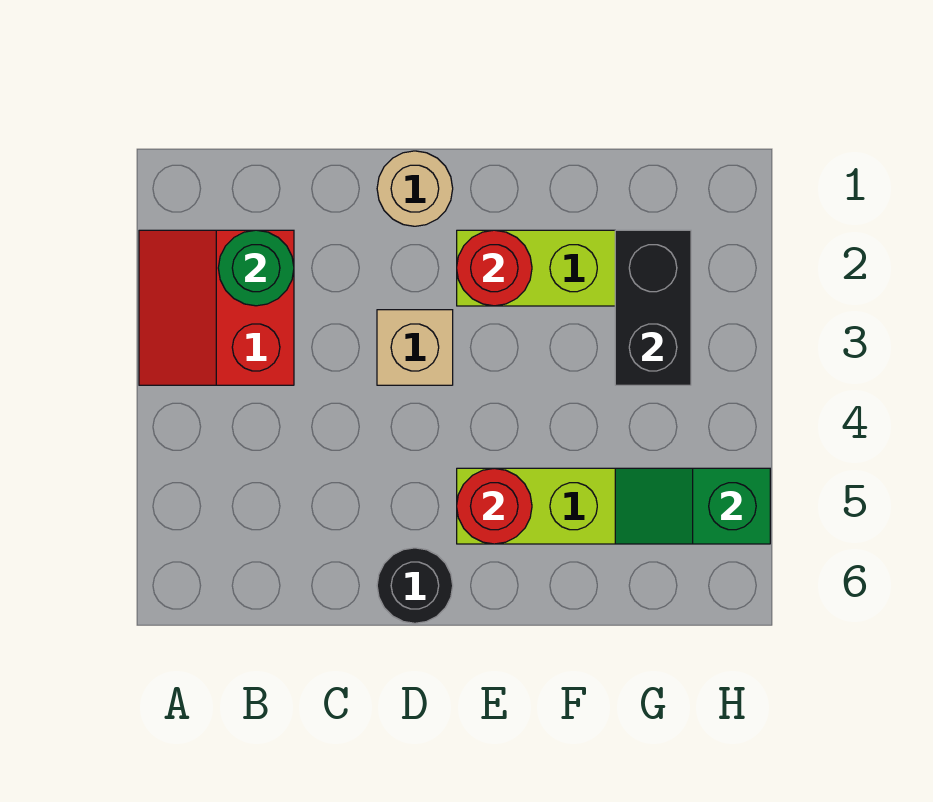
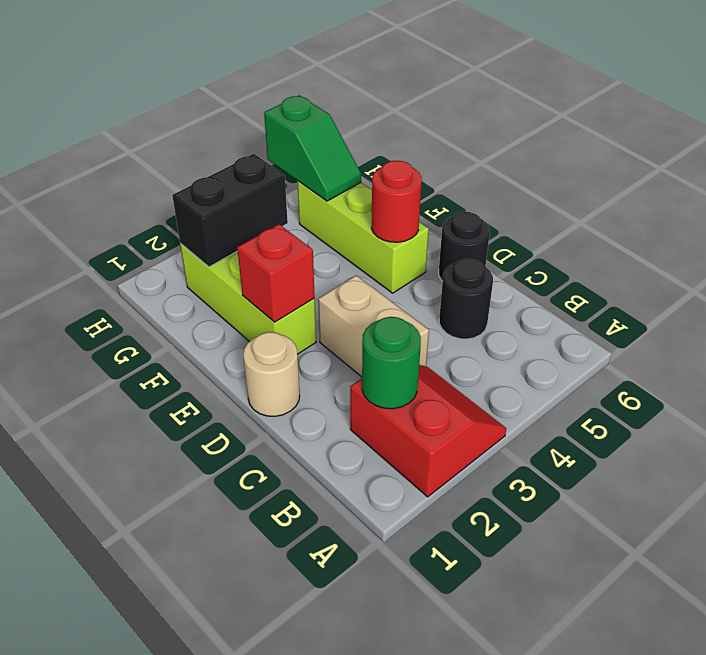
red slope A2:B3 level 1 top B -> red slope A2:B3 level 1 top 2
none -> black round brick C5 level 1
tan brick D3 level 1 -> tan brick C3:D3 level 1
red round brick E2 level 2 -> red brick E2 level 2

